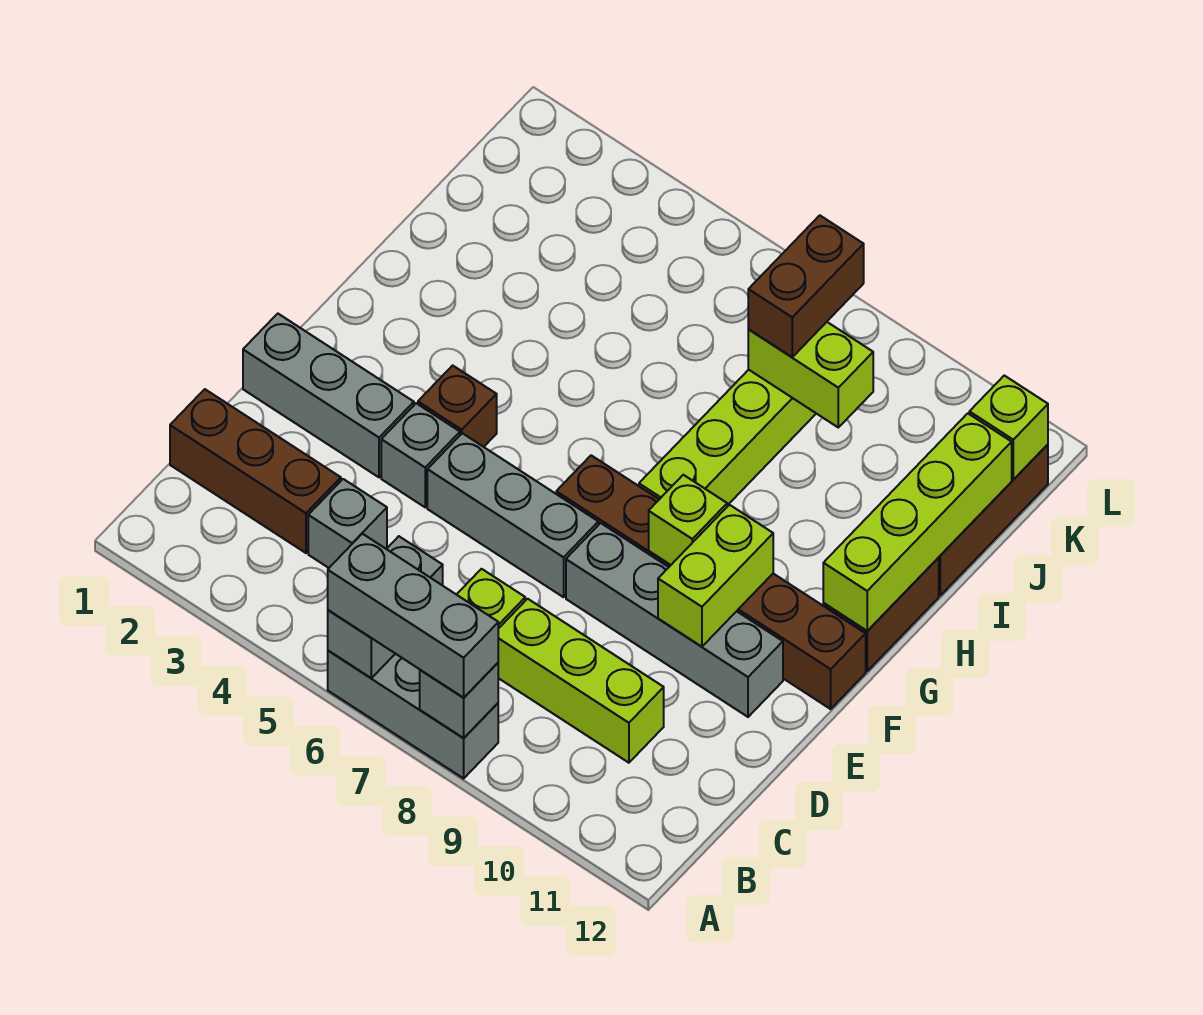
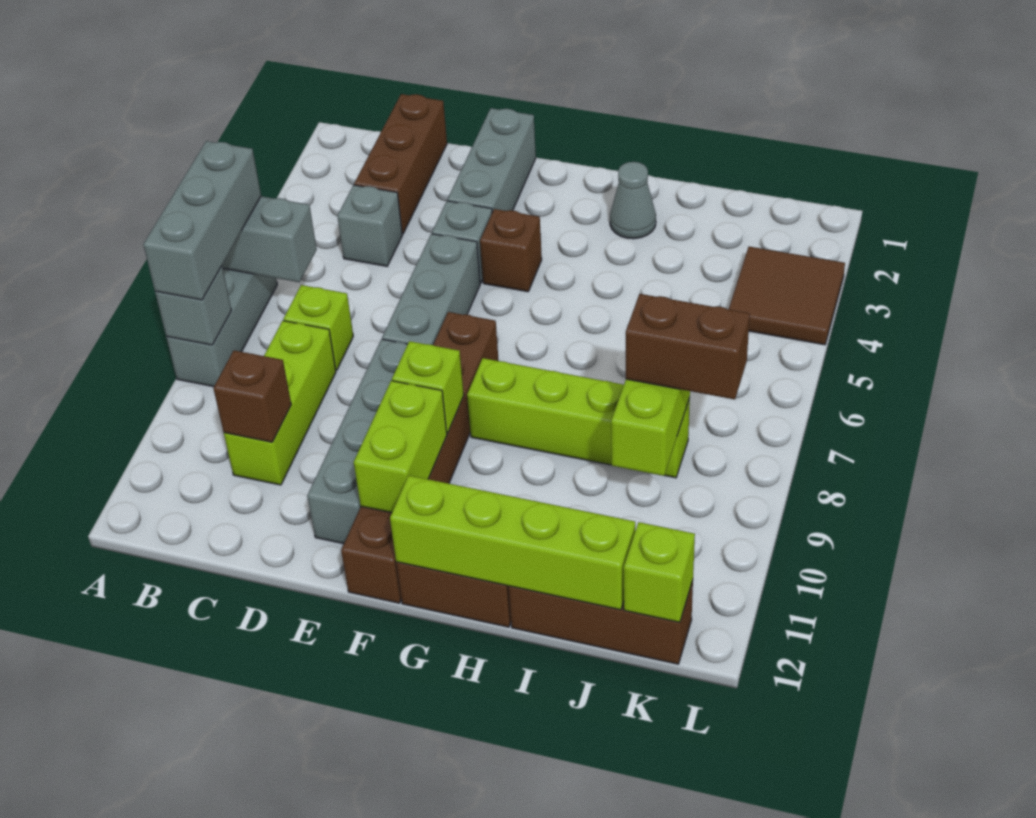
none -> brown brick C10 level 2
lime brick E10:F10 level 2 -> lime brick F10:F11 level 2
none -> grey cone H2 level 1
none -> brown tile K3:L4 level 1

